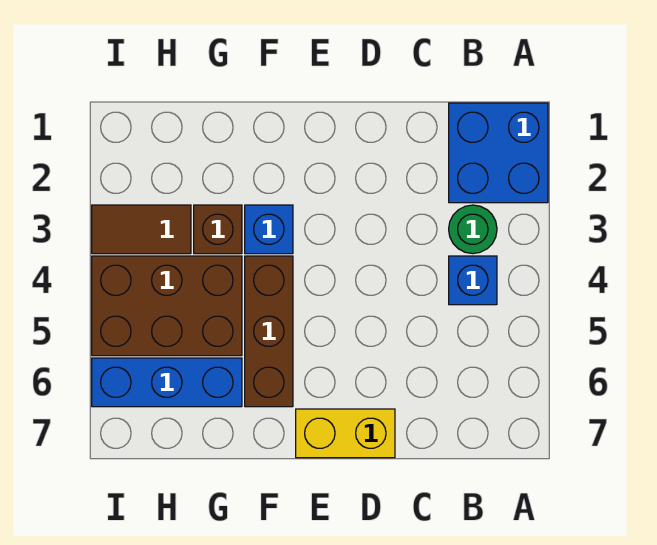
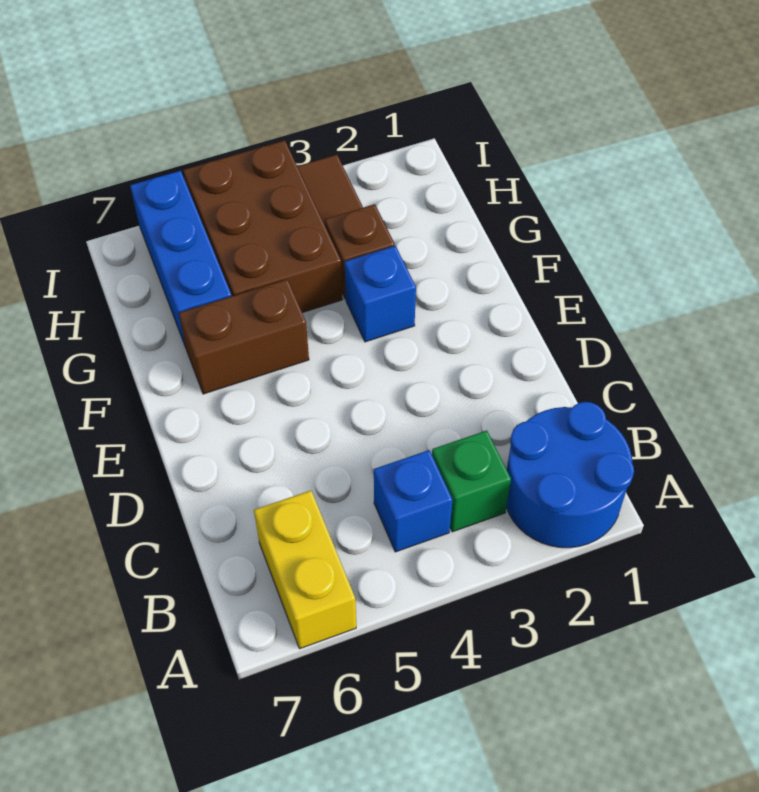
blue brick A1:B2 level 1 -> blue round brick A1:B2 level 1
green round brick B3 level 1 -> green brick B3 level 1
yellow brick D7:E7 level 1 -> yellow brick A6:B6 level 1
brown brick F4:F6 level 1 -> brown brick F5:F6 level 1

